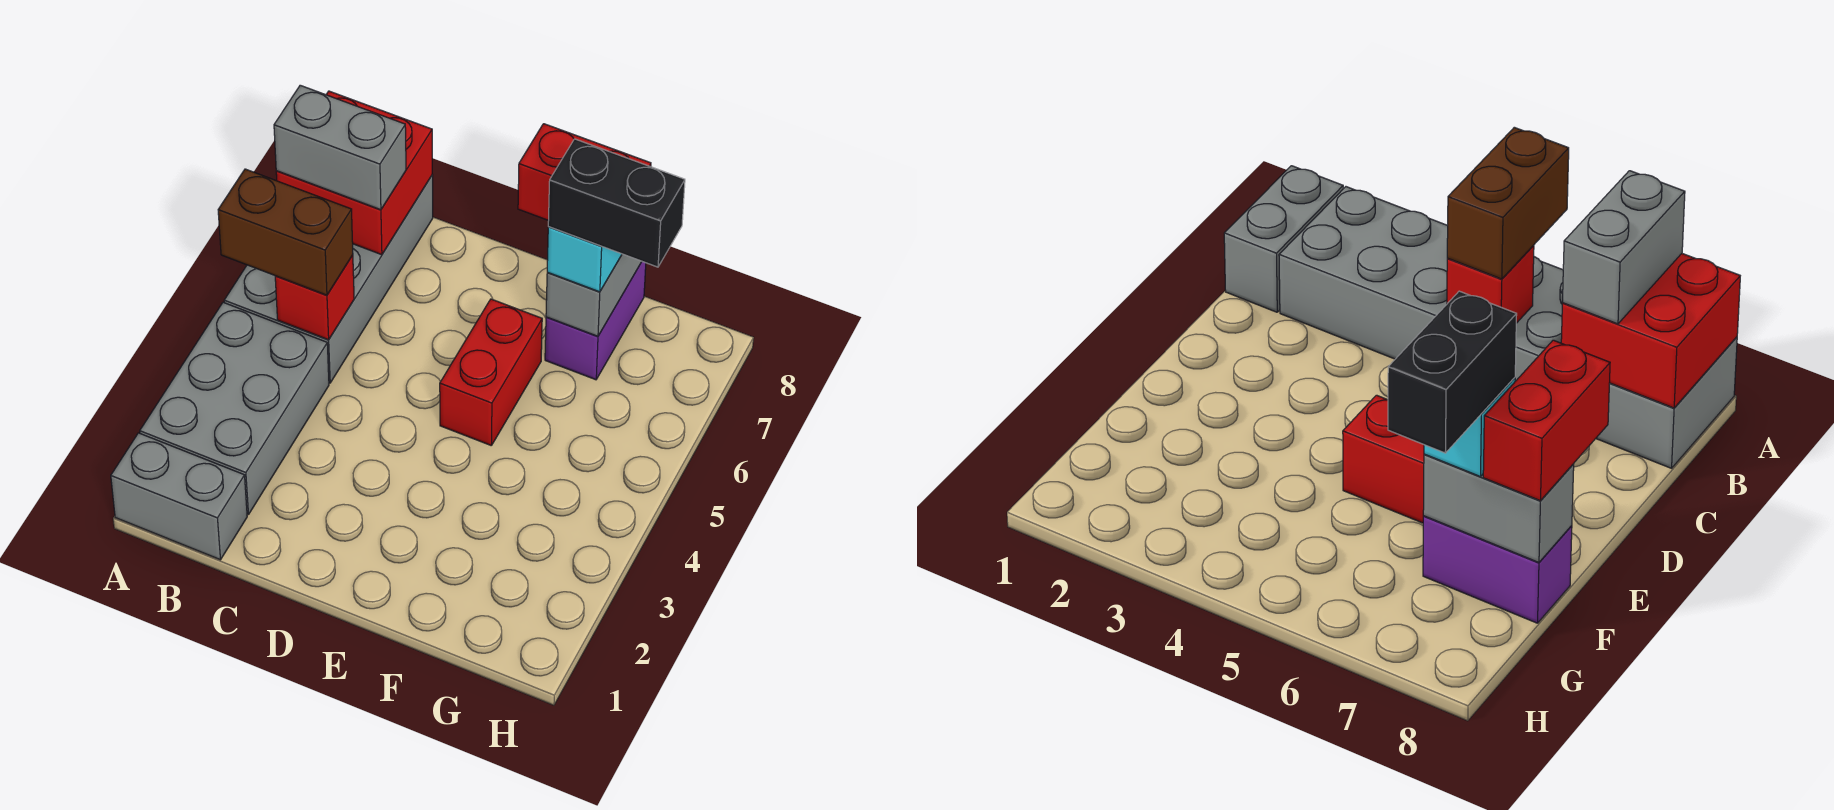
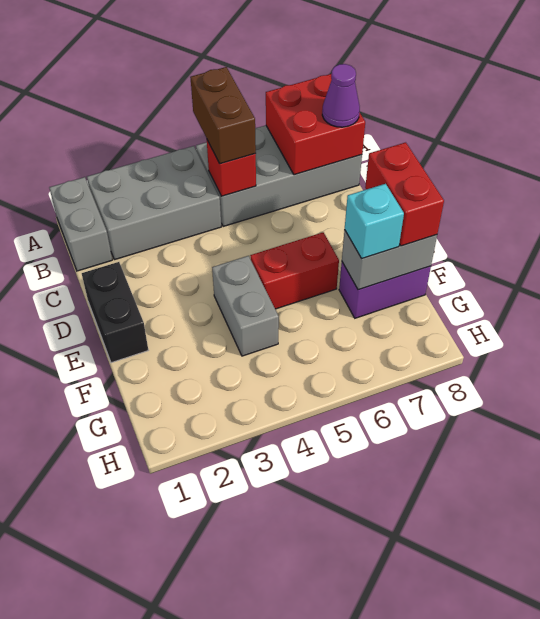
grey brick A7:B7 level 3 -> grey brick E4:F4 level 1
none -> purple cone B8 level 3
black brick F7:G7 level 4 -> black brick D1:E1 level 1

